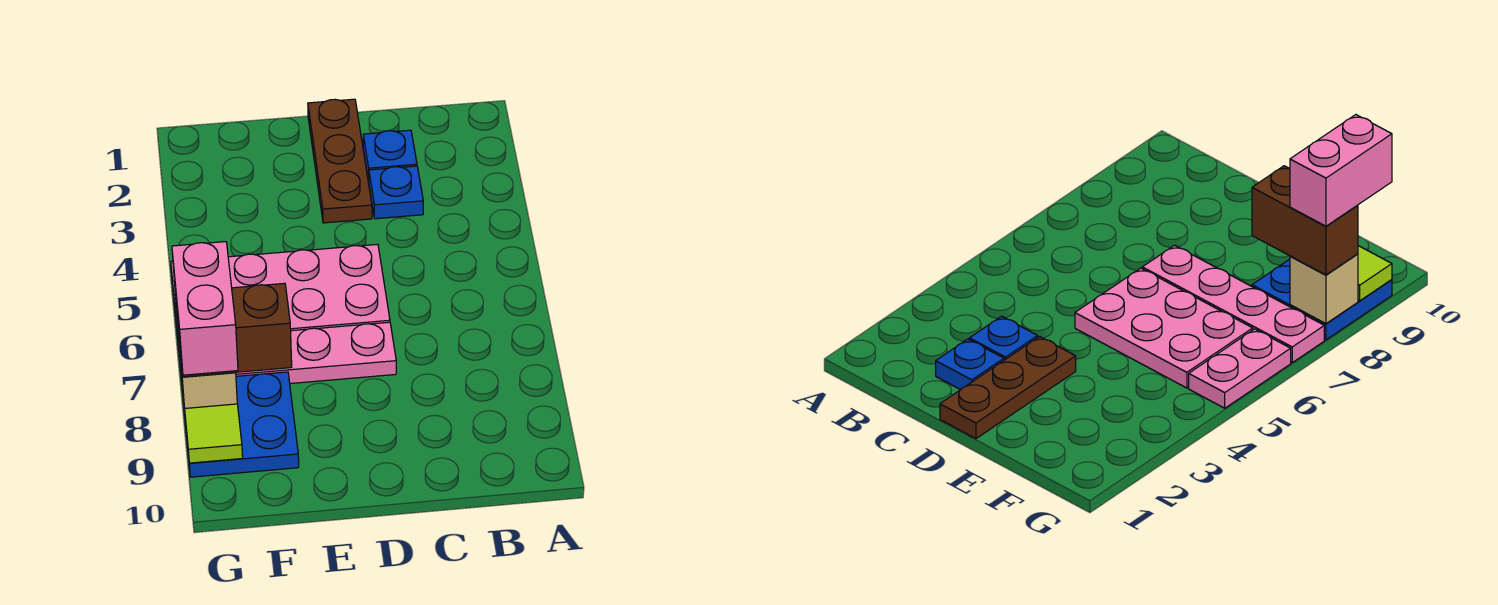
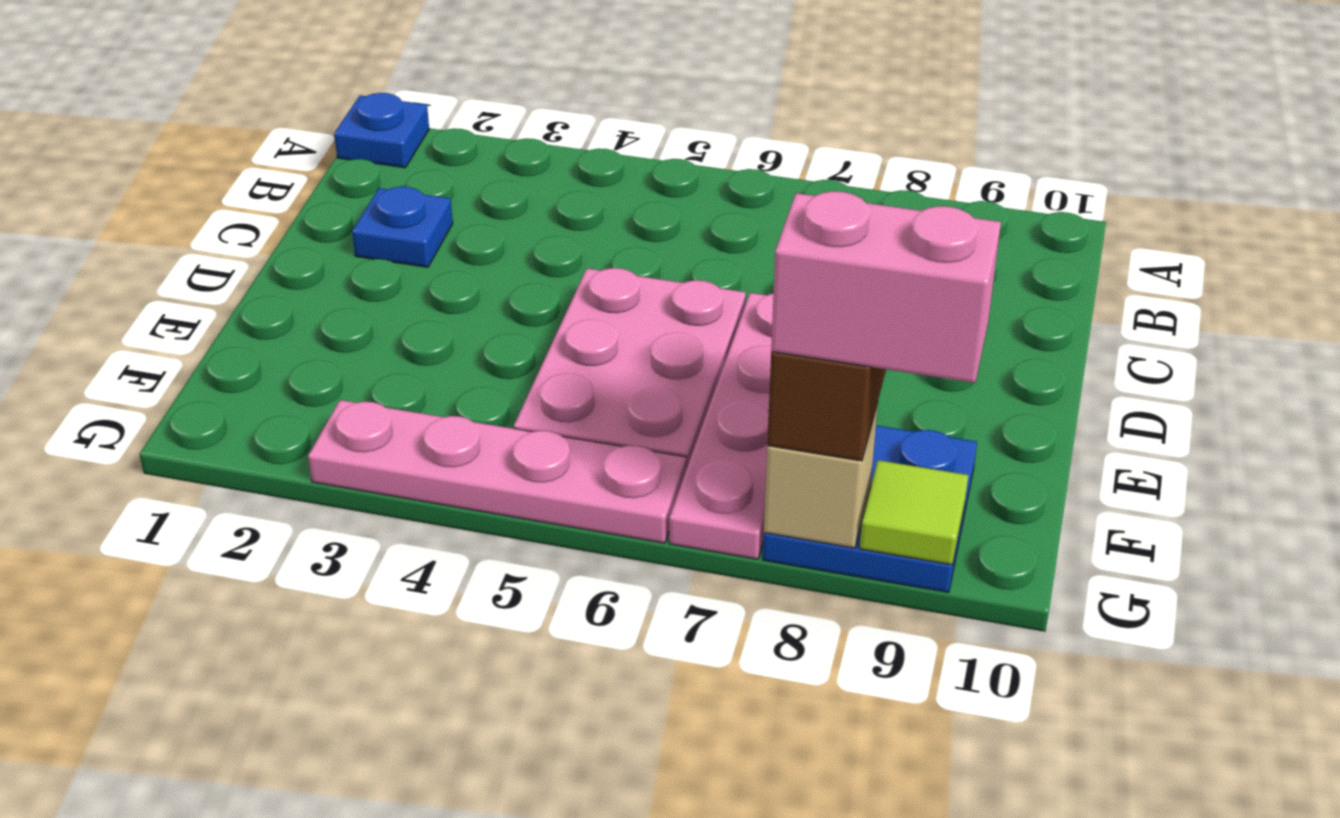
blue plate C3 level 1 -> blue plate A1 level 1
brown plate D1:D3 level 1 -> none
pink plate G5:G6 level 1 -> pink plate G3:G6 level 1

